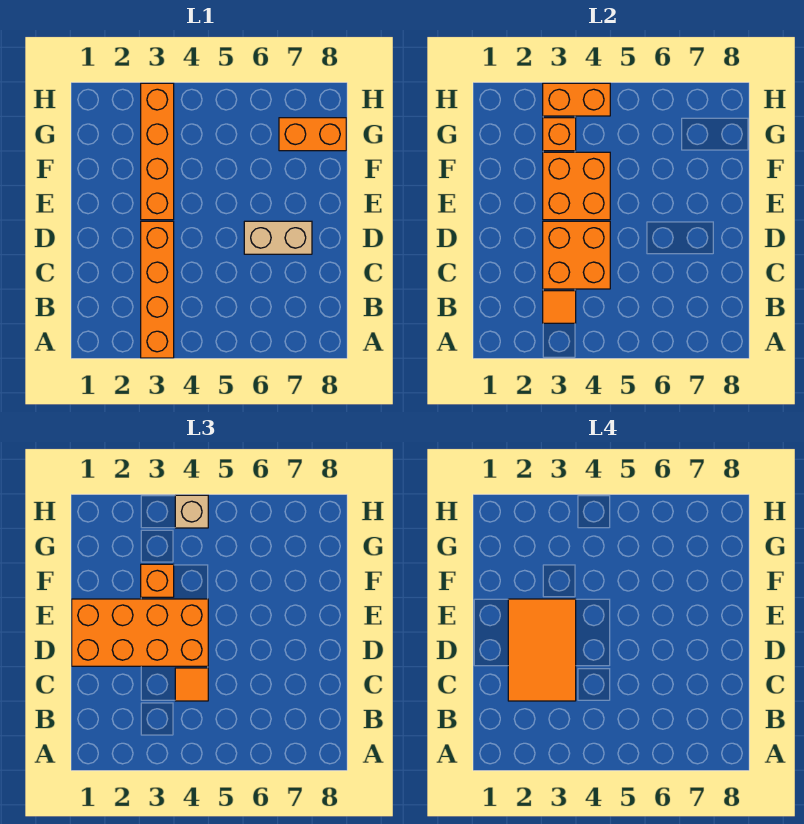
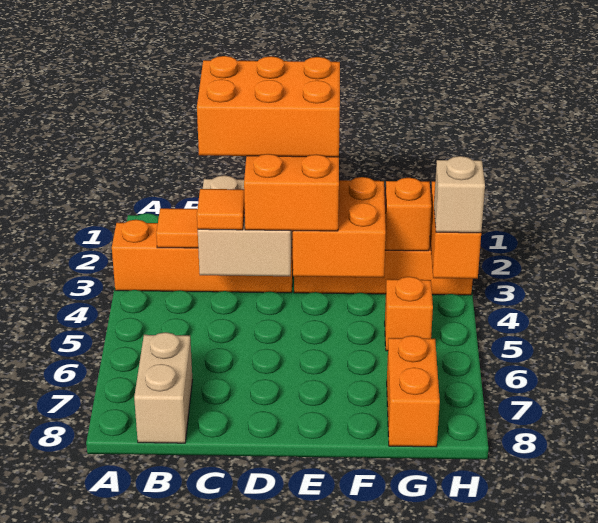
orange tile C2:E3 level 4 -> orange brick C2:E3 level 4
orange brick C3:D4 level 2 -> tan brick C3:D4 level 2
tan brick D6:D7 level 1 -> tan brick B7:B8 level 1
orange brick F3 level 3 -> orange brick G5 level 1

